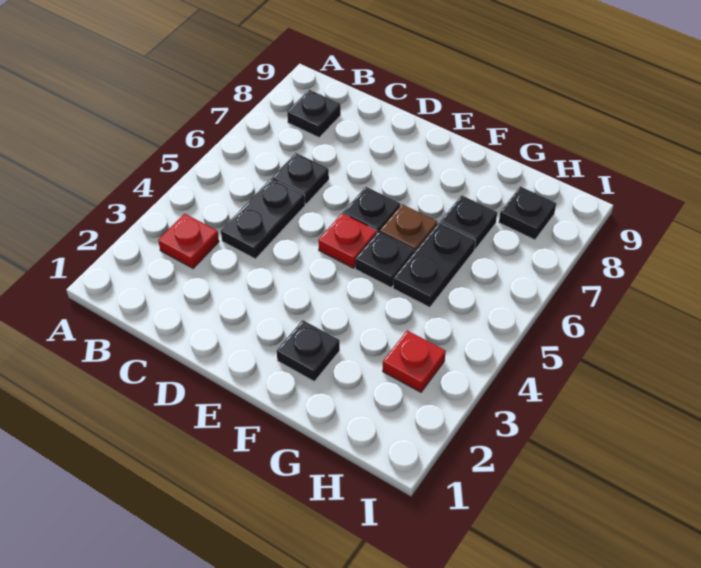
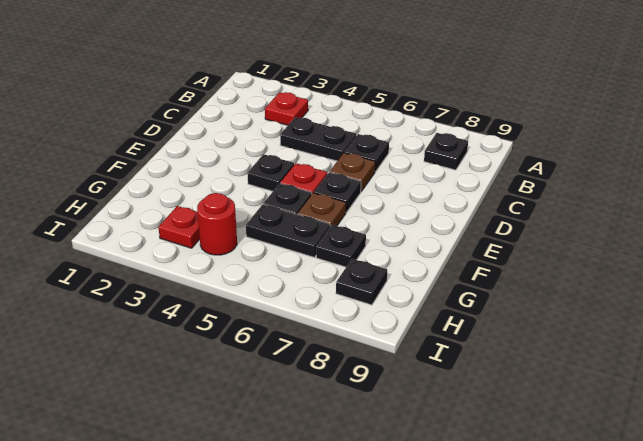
none -> brown plate D6 level 1
black plate F2 level 1 -> black plate E4 level 1
none -> red round brick H4 level 1

